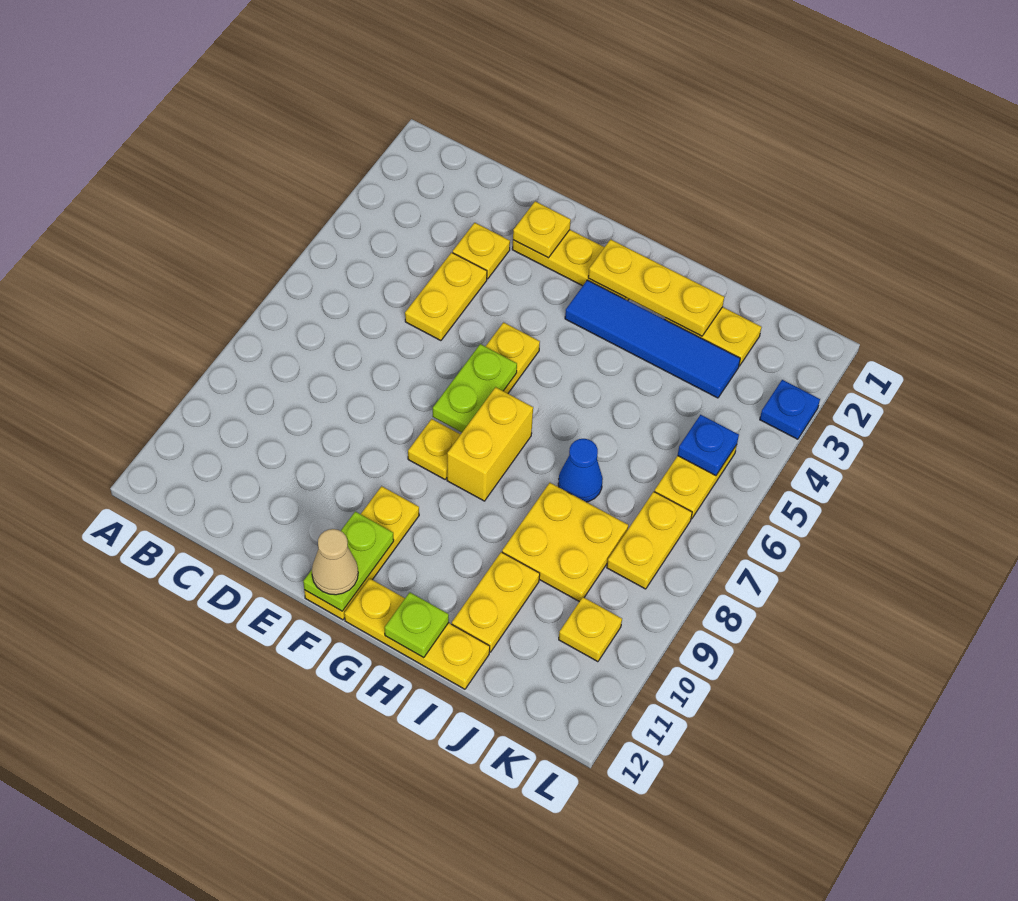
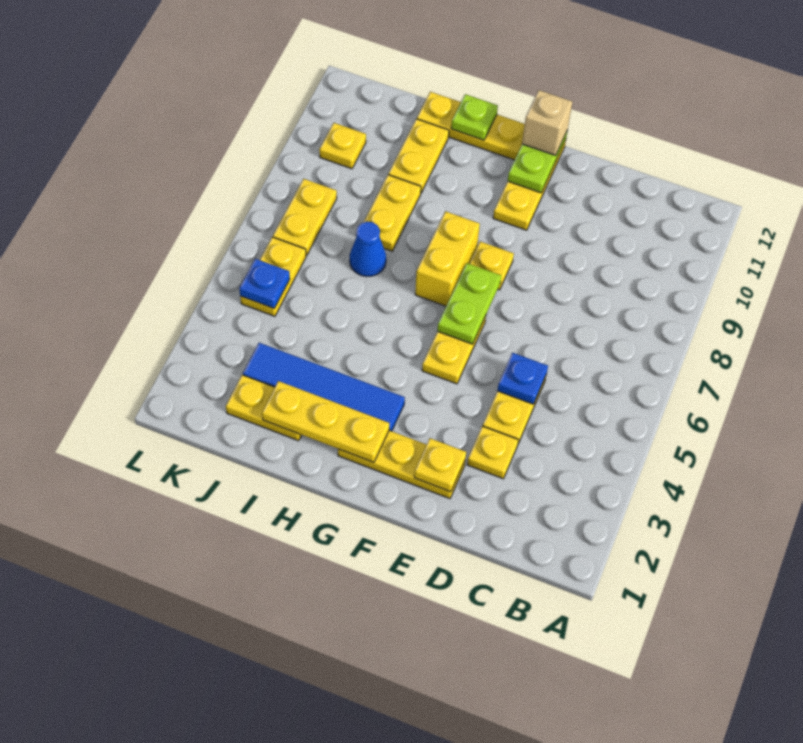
tan cone F12 level 3 -> tan brick F12 level 3
yellow plate I8:J9 level 1 -> yellow plate I8:I9 level 1
blue plate L3 level 1 -> blue plate D5 level 2

